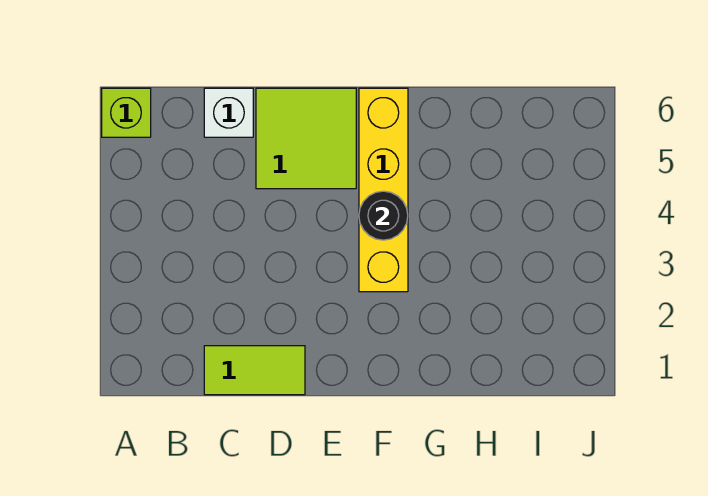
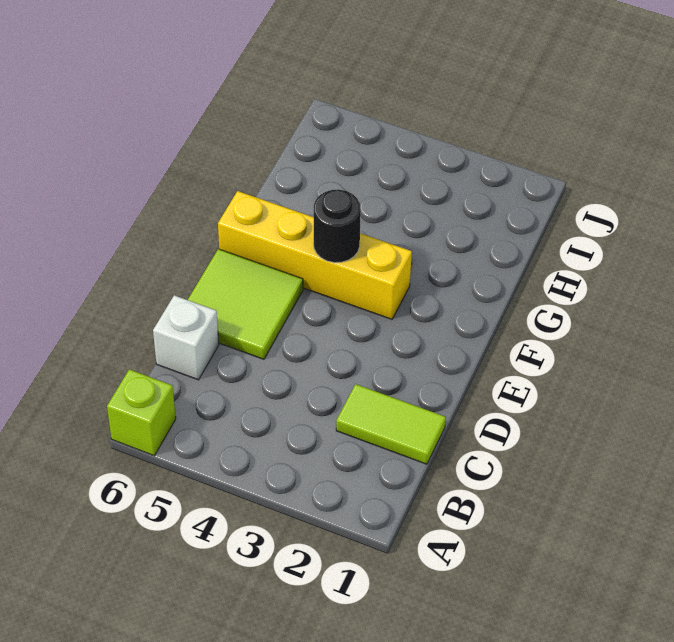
lime tile C1:D1 level 1 -> lime tile C1:C2 level 1

